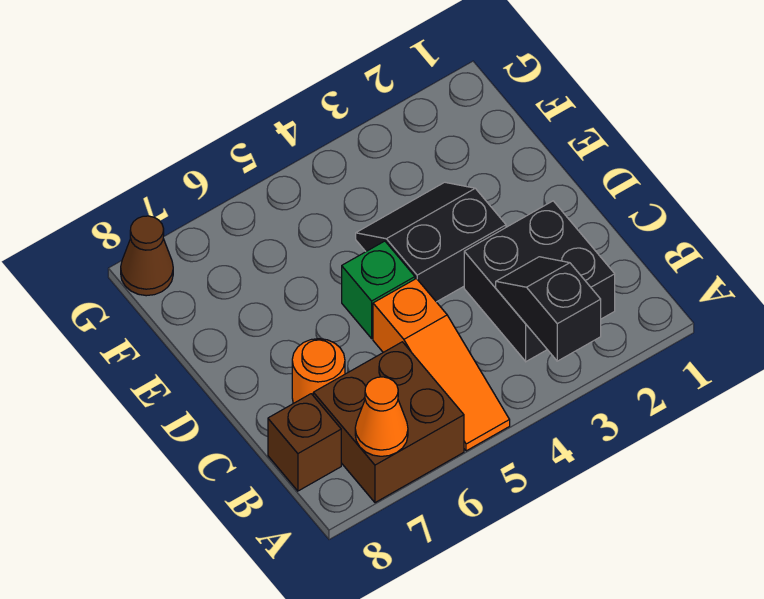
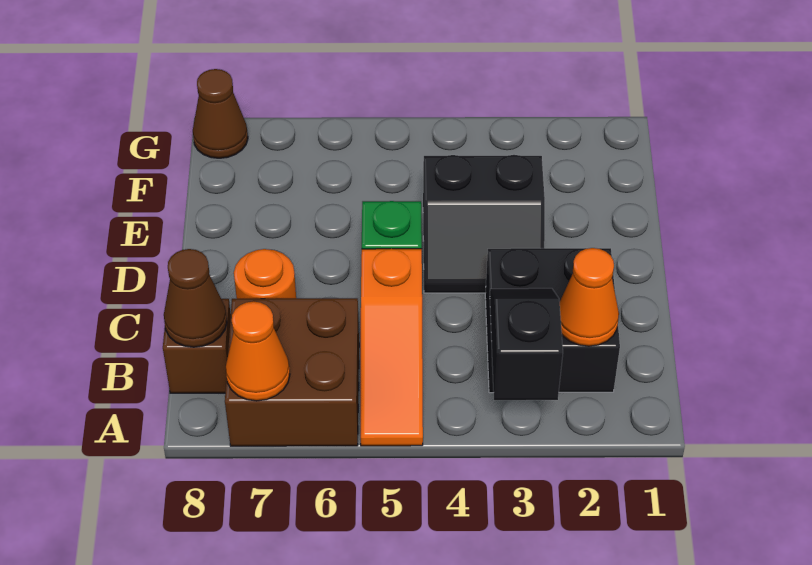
none -> orange cone B2 level 2
none -> brown cone B8 level 2
black slope D3:E4 level 1 top D -> black slope D3:E4 level 1 top E

